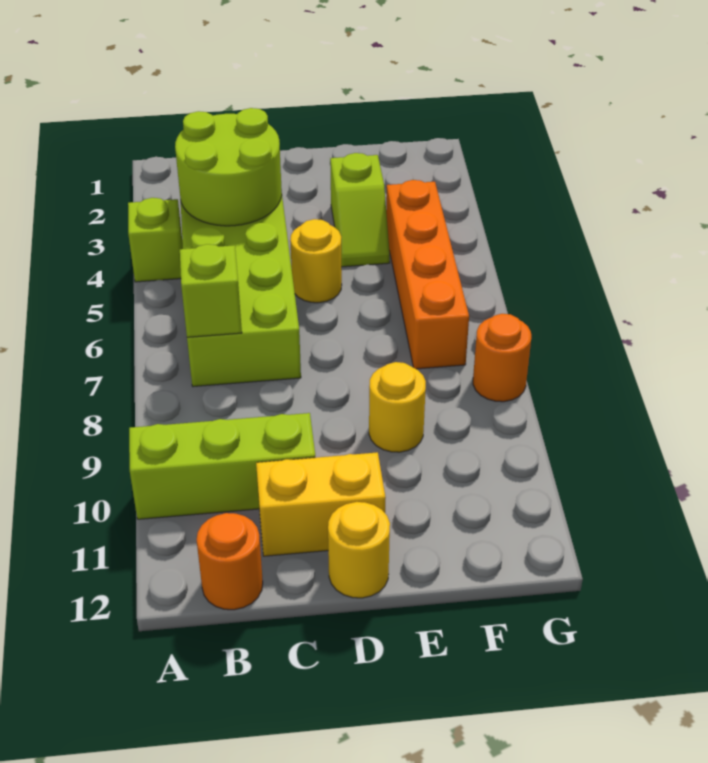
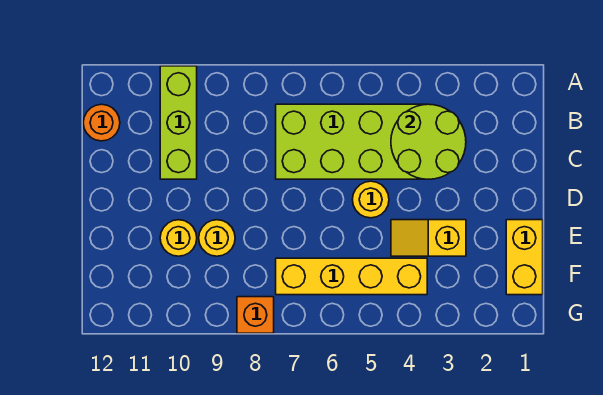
lime brick A4 level 1 -> none
lime brick B7 level 2 -> none
yellow brick C11:D11 level 1 -> yellow brick E1:F1 level 1
yellow round brick D12 level 1 -> yellow round brick E10 level 1
lime slope E3:E4 level 1 top 3 -> yellow slope E3:E4 level 1 top 3
orange brick F4:F7 level 1 -> yellow brick F4:F7 level 1
orange round brick G8 level 1 -> orange brick G8 level 1

